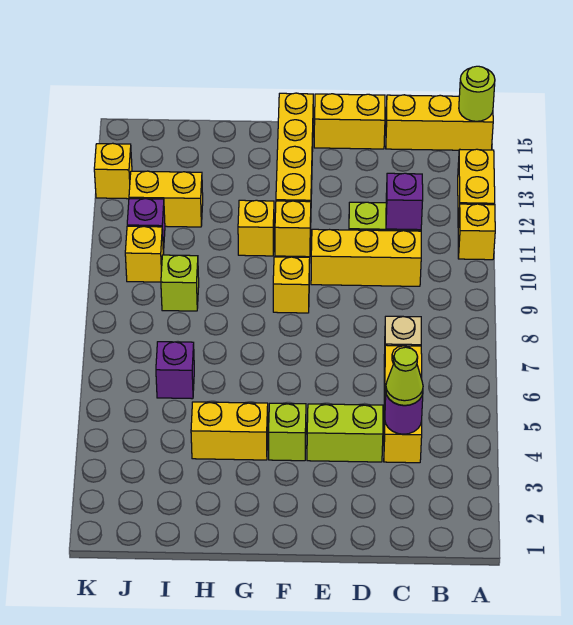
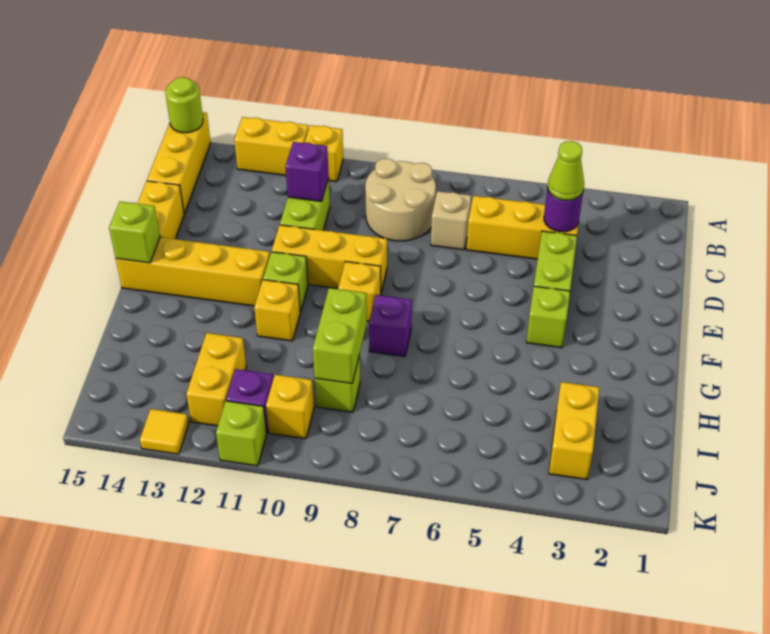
none -> tan round brick B8:C9 level 1
yellow brick C10:E10 level 1 -> yellow brick E9:E11 level 1
yellow brick F11 level 1 -> lime brick F11 level 1
none -> lime brick F15 level 2
yellow brick G4:H4 level 1 -> yellow brick I3:J3 level 1
none -> lime brick H9:I9 level 2
purple brick I6 level 1 -> purple brick G8 level 1
none -> lime brick K11 level 1
yellow brick K13 level 1 -> yellow tile K13 level 1

